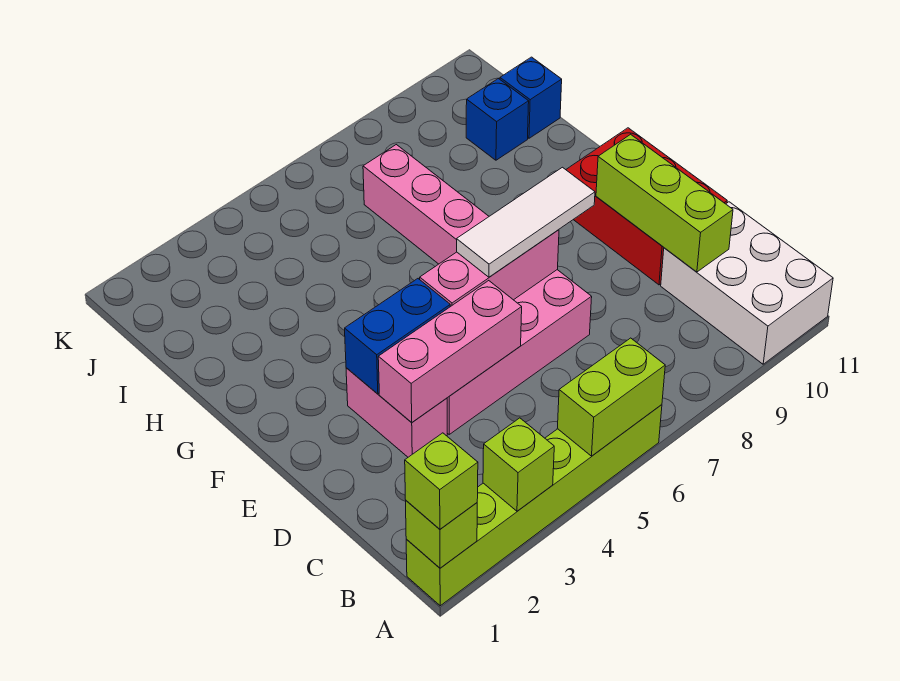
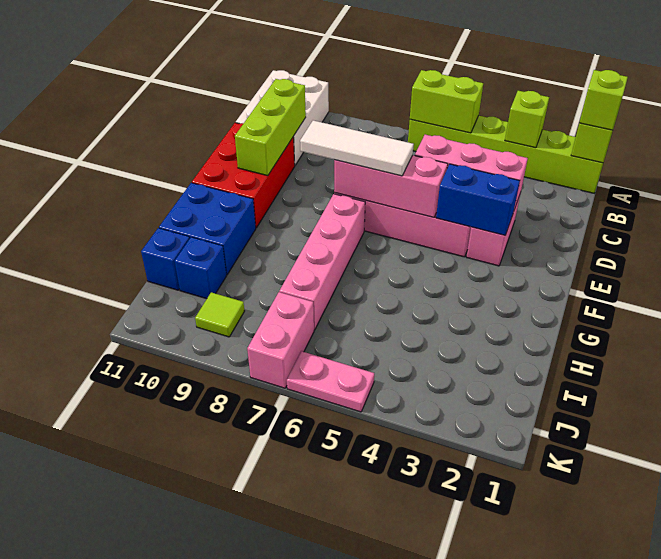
none -> blue brick G10:H11 level 1
none -> pink brick J7:K7 level 1
none -> lime tile J9 level 1
none -> pink plate K5:K6 level 1

